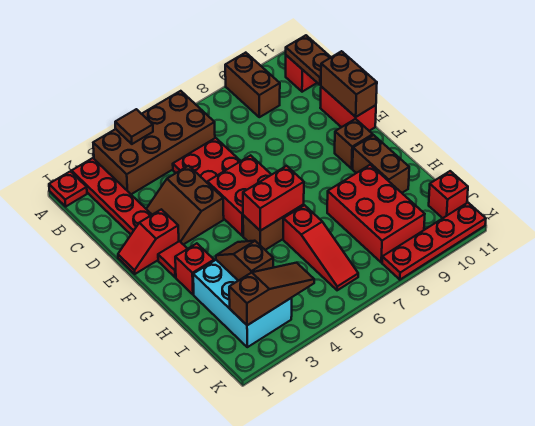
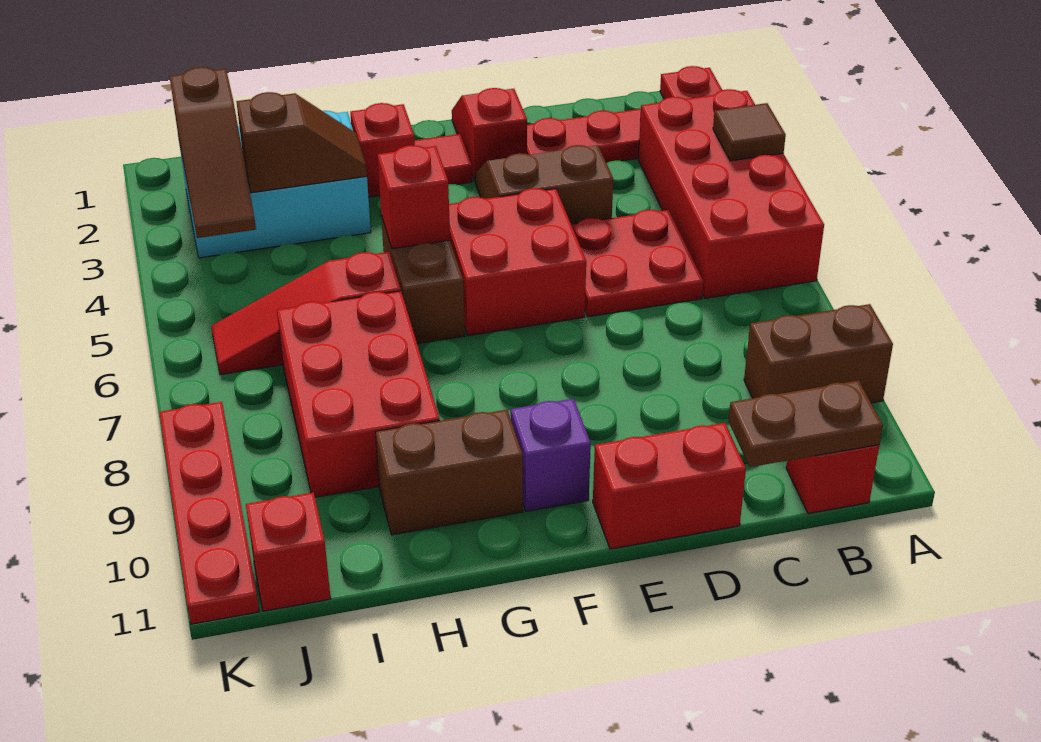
brown brick A3:B6 level 1 -> red brick A3:B6 level 1
brown brick D11:E11 level 2 -> none
brown brick F10 level 1 -> purple brick F10 level 1
red brick G5:G6 level 2 -> red brick G5 level 2
red brick H8:J9 level 1 -> red brick H7:I9 level 1

